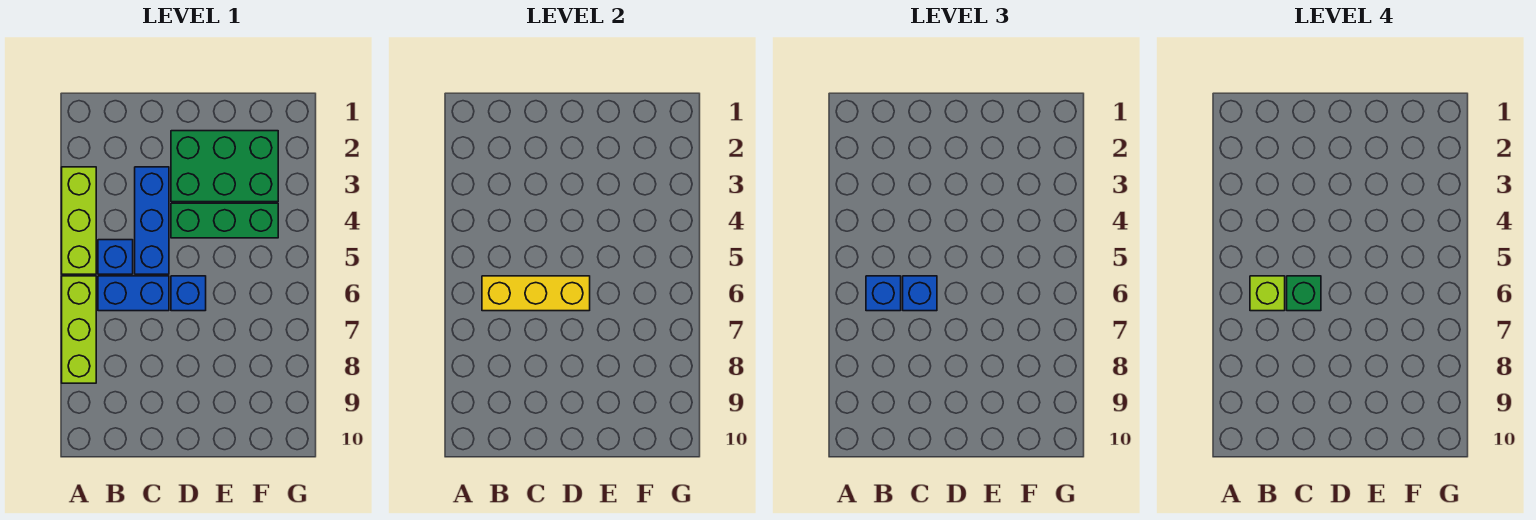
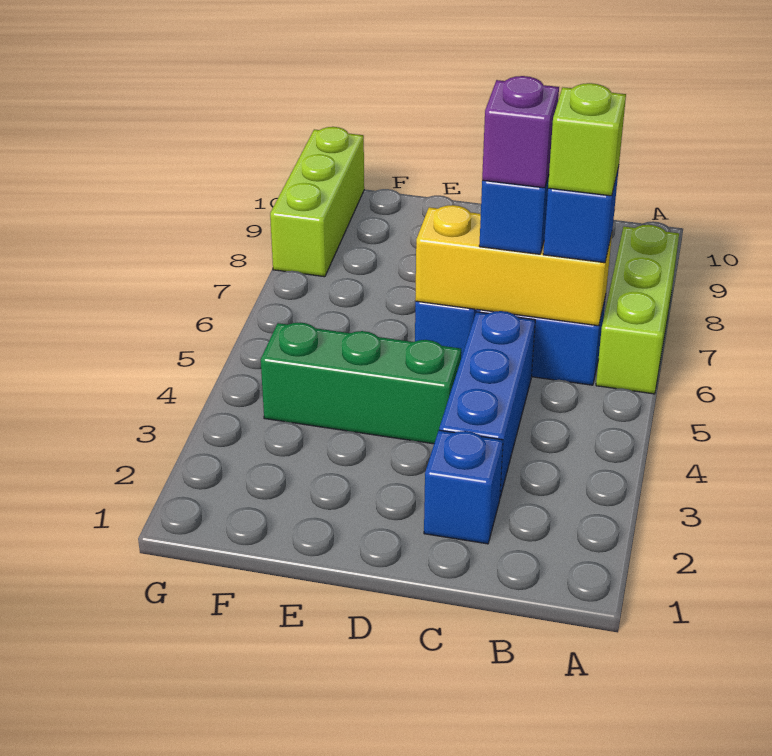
lime brick A3:A5 level 1 -> lime brick G8:G10 level 1
blue brick B5 level 1 -> blue brick C2 level 1
green brick C6 level 4 -> purple brick C6 level 4
green brick D2:F3 level 1 -> none

